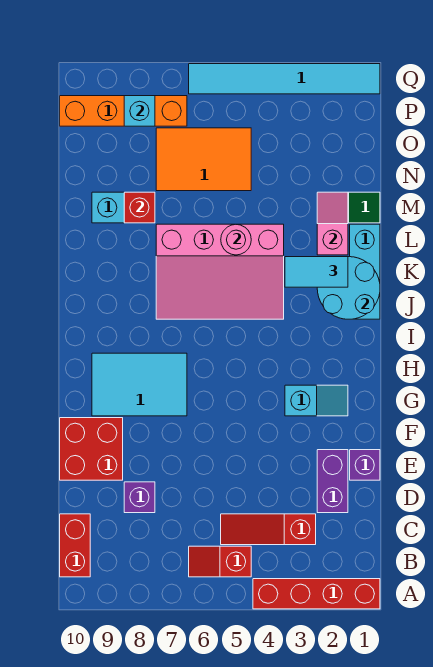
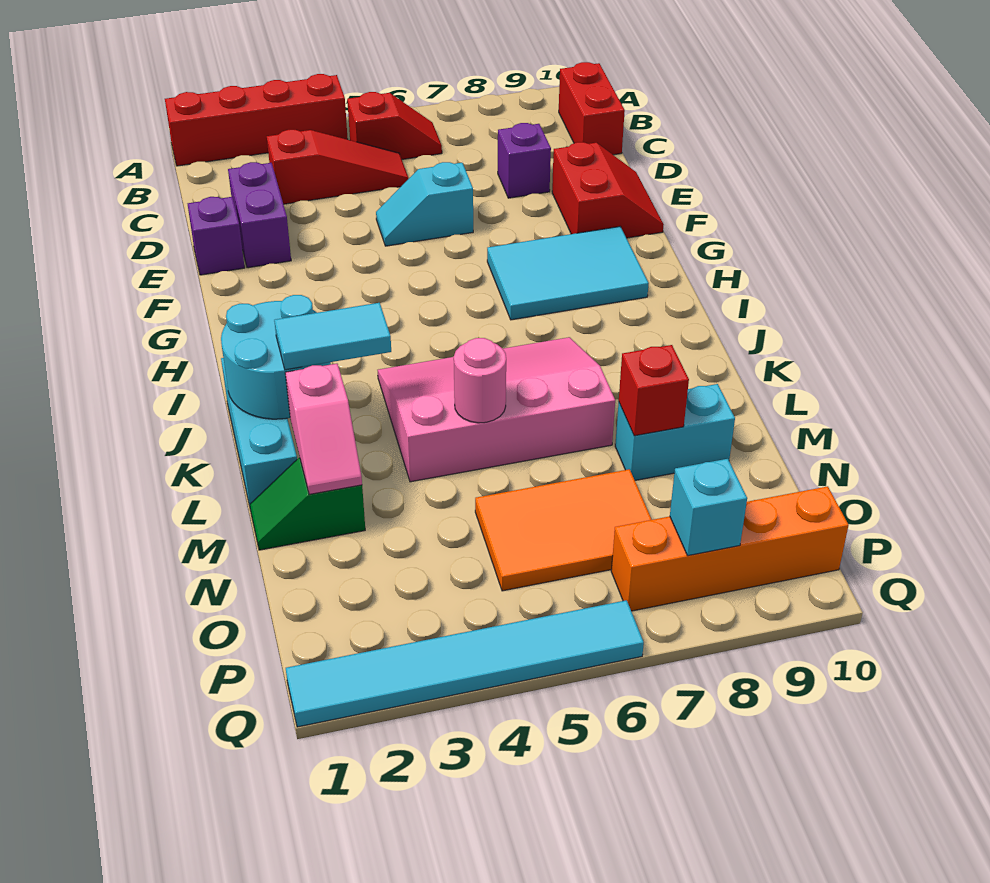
red brick E9:F10 level 1 -> red slope E9:F10 level 1 top 9
cyan slope G2:G3 level 1 top 3 -> cyan slope E5:E6 level 1 top 6

